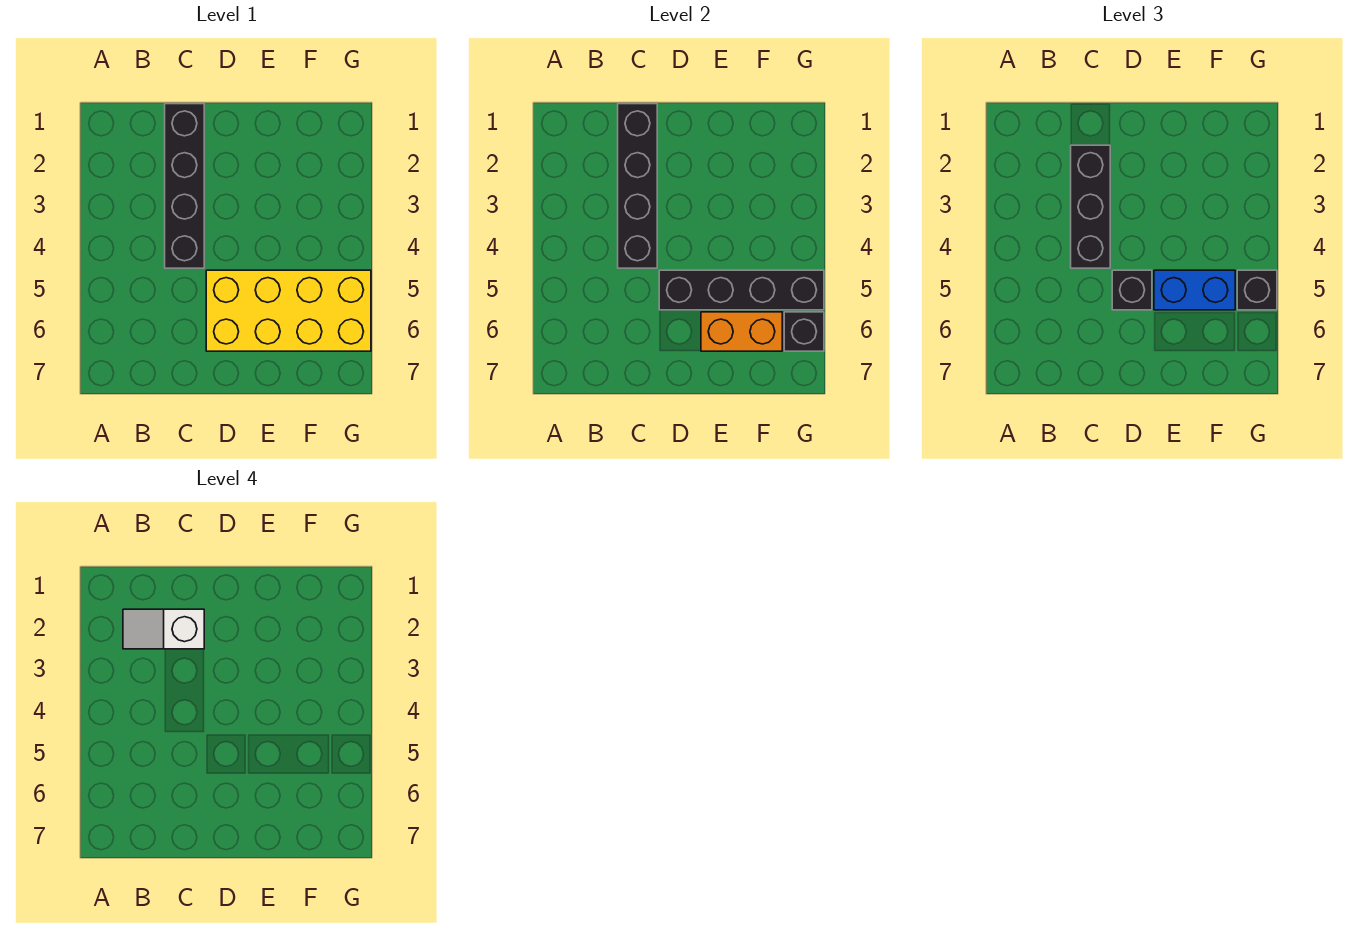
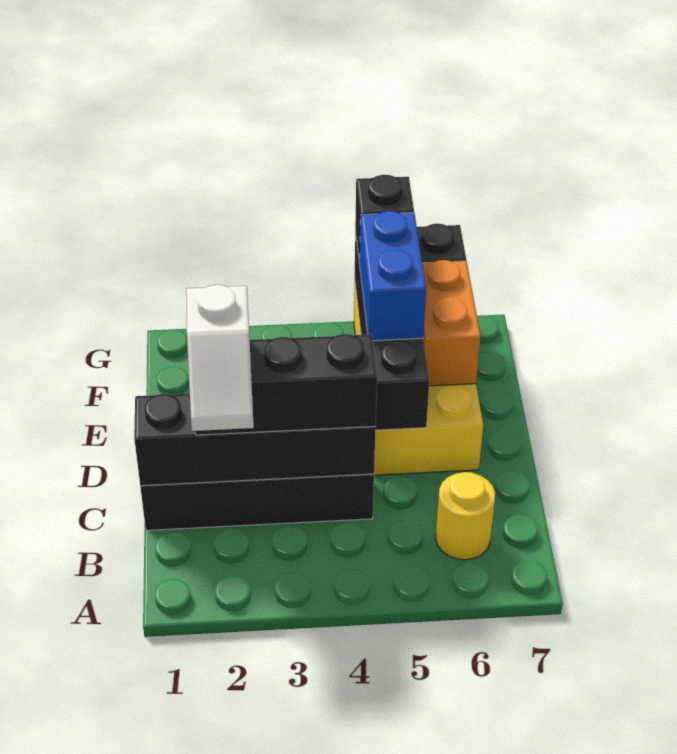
none -> yellow round brick B6 level 1
black brick D5 level 3 -> none

